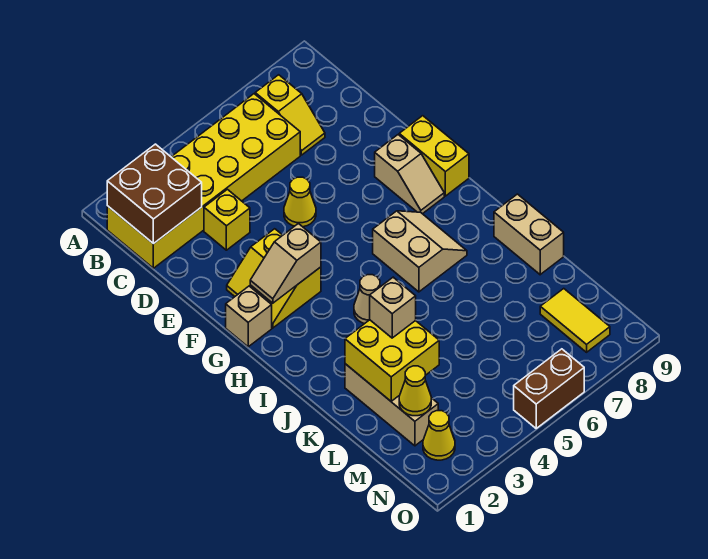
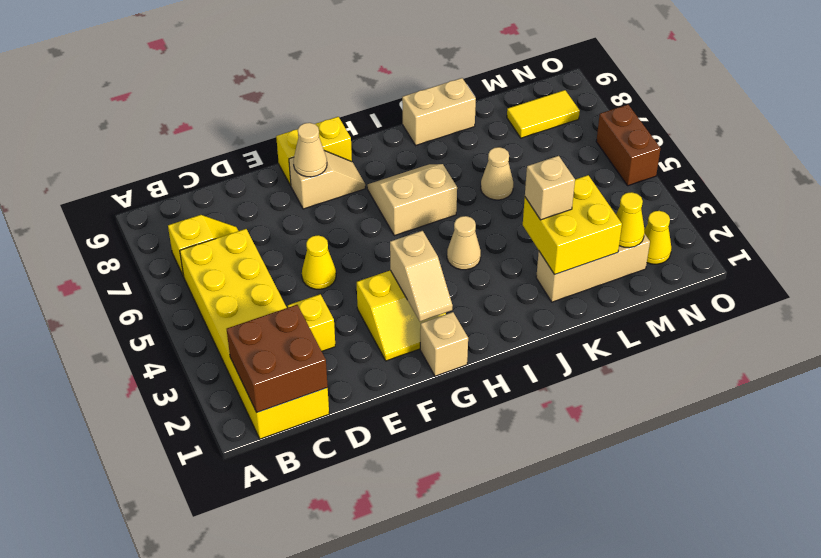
none -> tan cone F8 level 2
none -> tan cone K6 level 1

